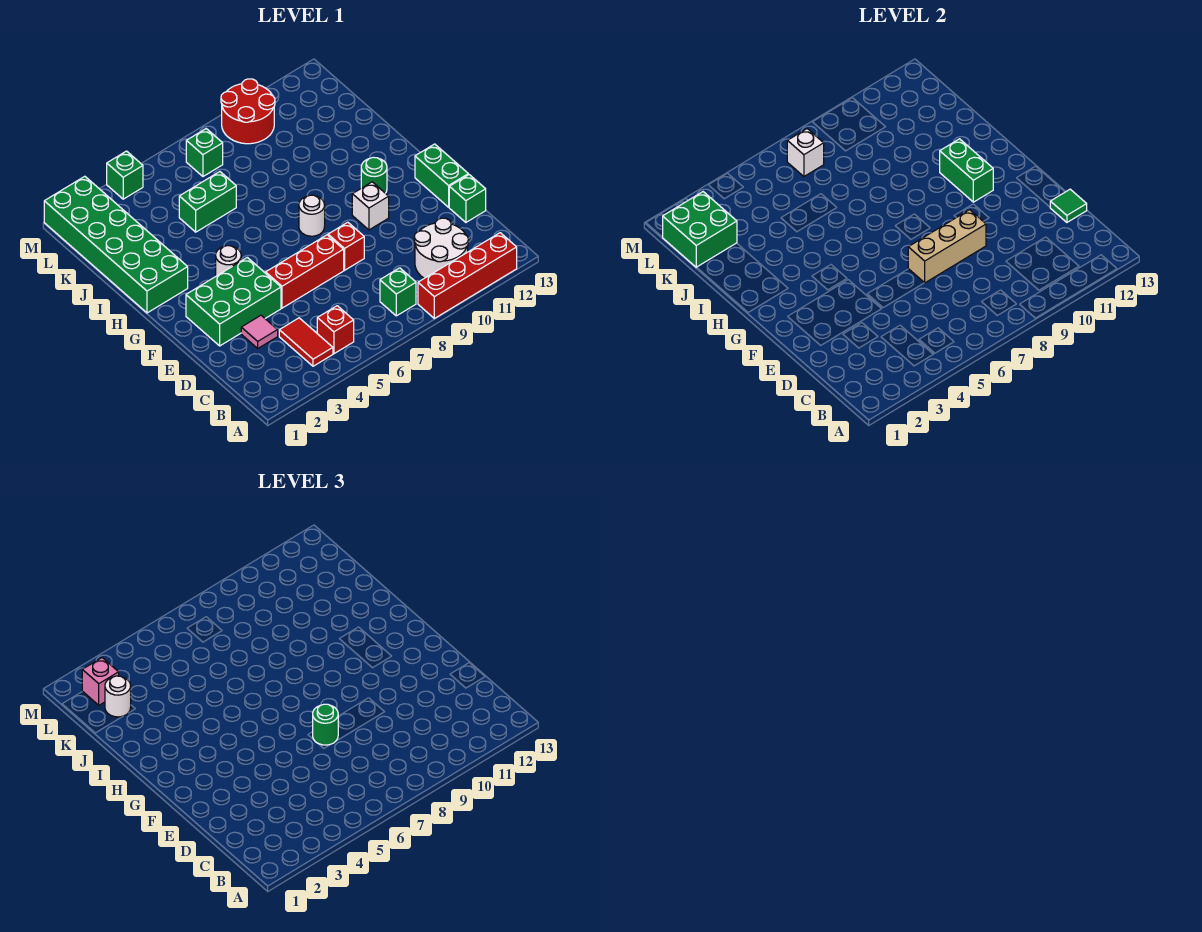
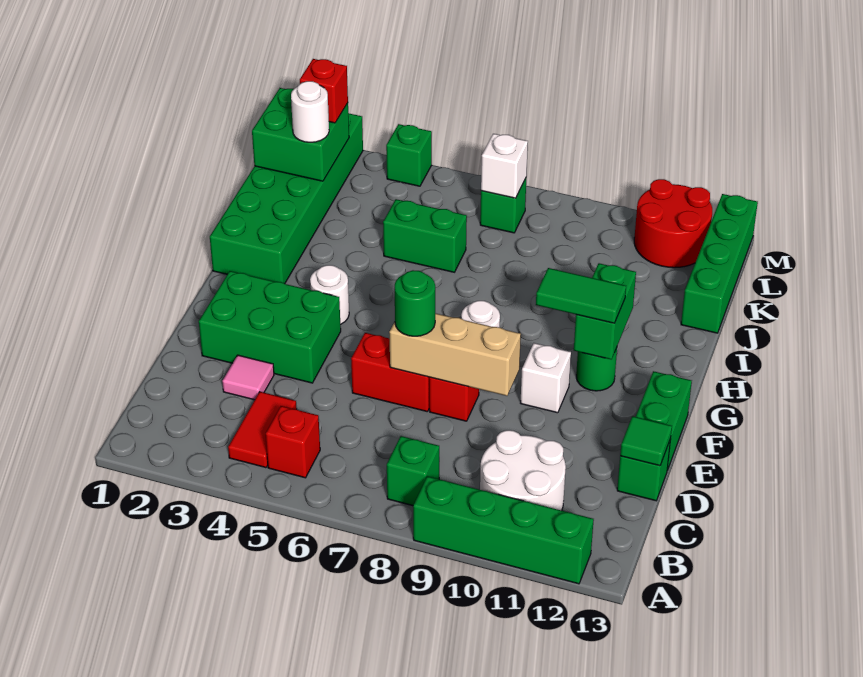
red brick A9:A12 level 1 -> green brick A9:A12 level 1
red brick E5:E7 level 1 -> red brick E6:E7 level 1
none -> green tile G10:G11 level 3
none -> green brick J13:M13 level 1
pink brick L2 level 3 -> red brick L2 level 3
red round brick L9:M10 level 1 -> red round brick L11:M12 level 1

